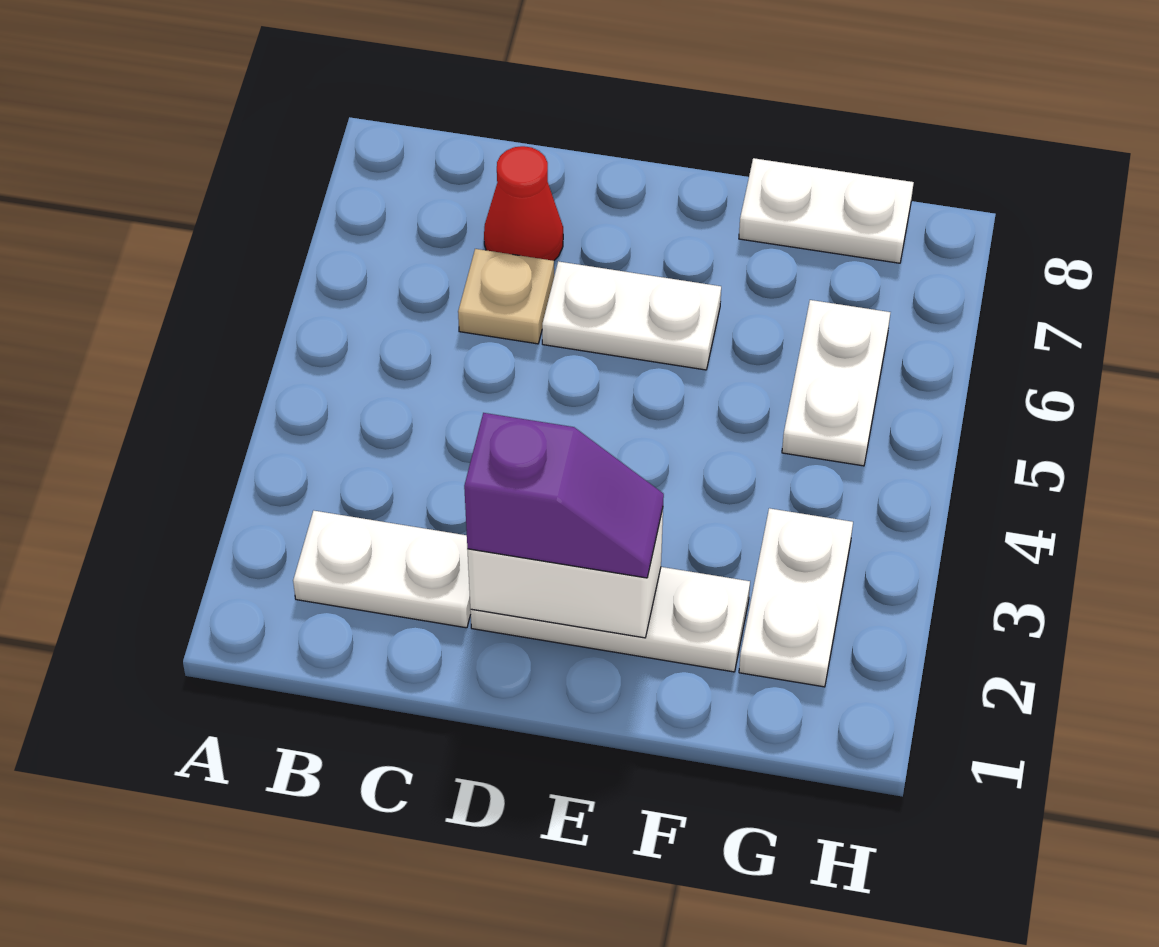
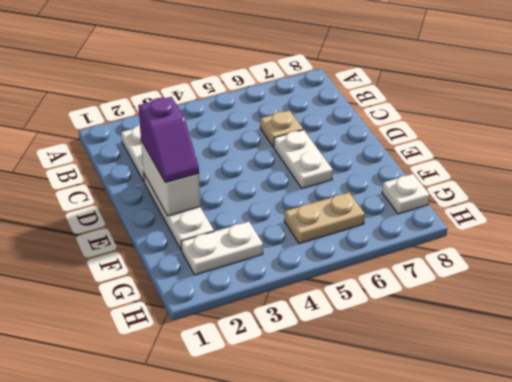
red cone C7 level 1 -> none
white plate F8:G8 level 1 -> white plate G8 level 1
white plate G5:G6 level 1 -> tan plate G5:G6 level 1

